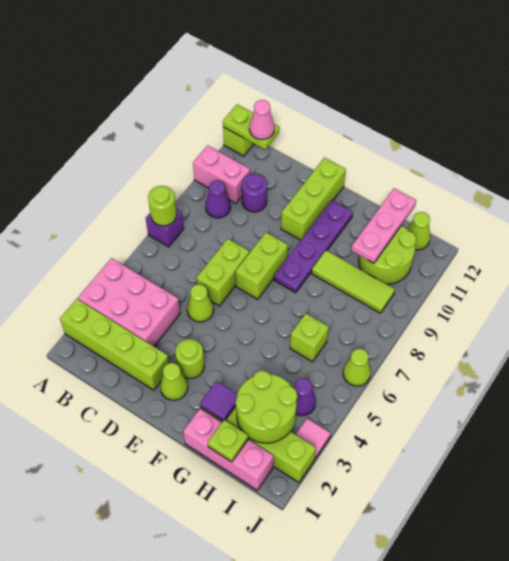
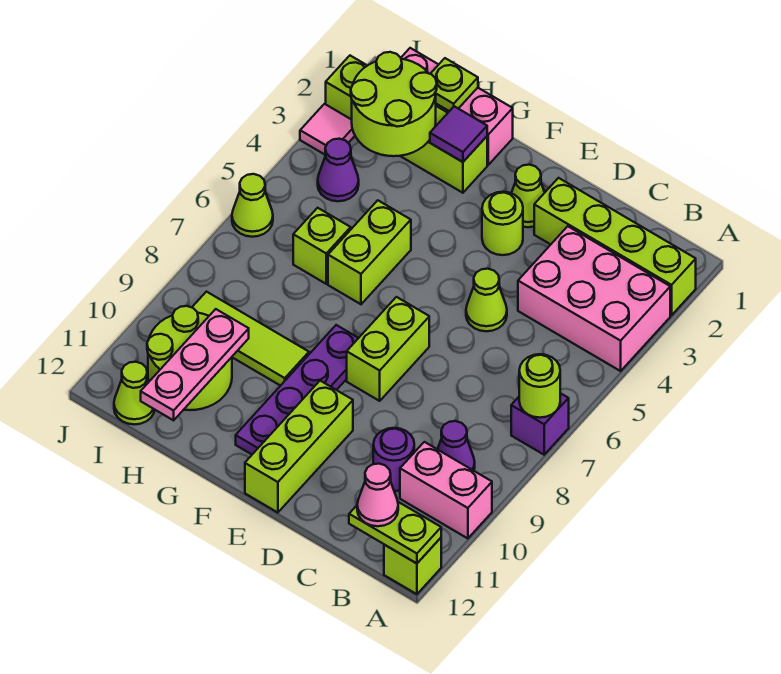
lime brick D6:D7 level 1 -> lime brick G5:G6 level 1

